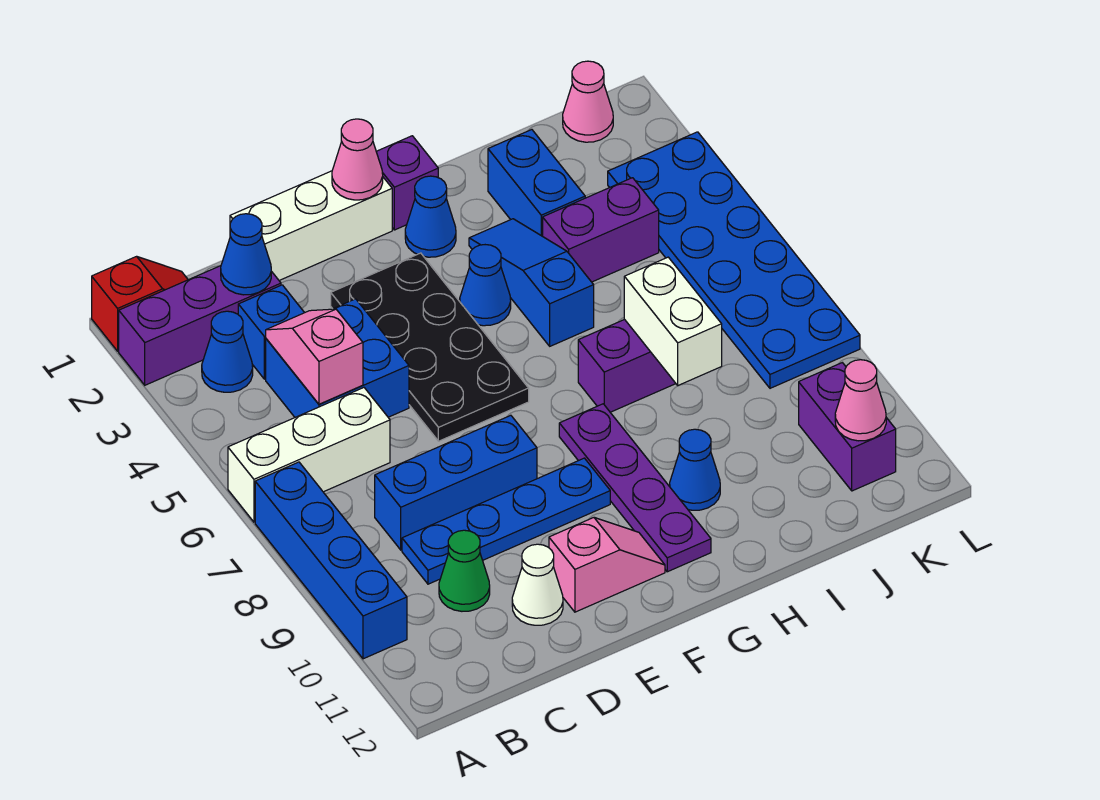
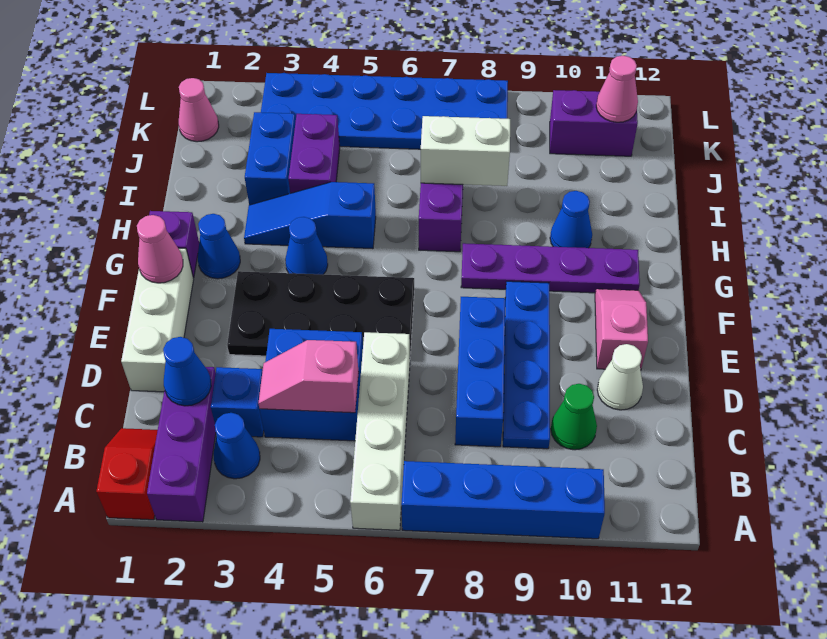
white brick A6:C6 level 1 -> white brick A6:D6 level 1
blue brick I2:I3 level 1 -> blue brick I3:J3 level 1

